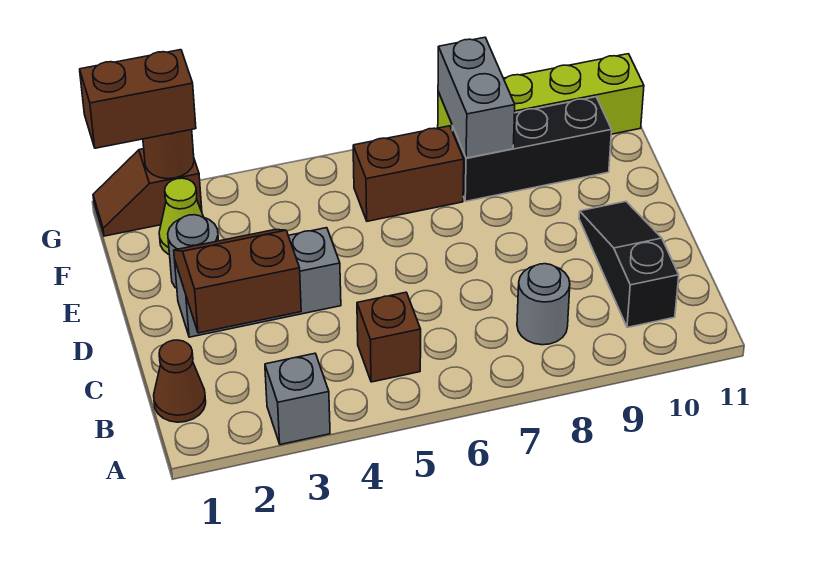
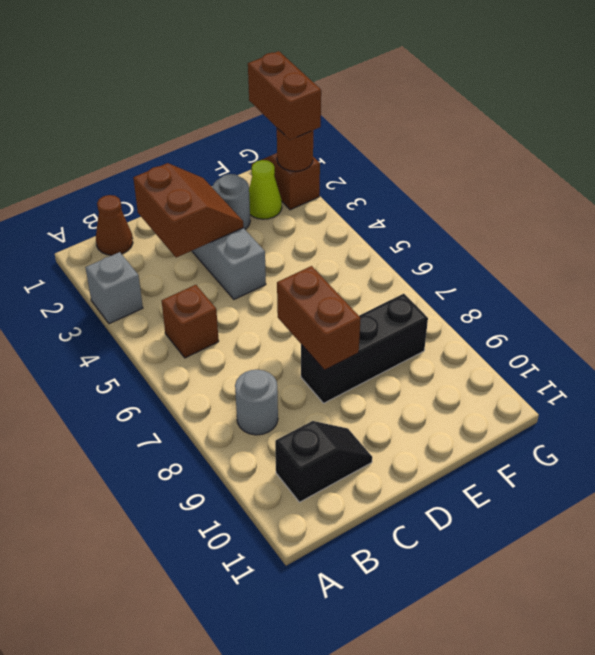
black slope B10:D10 level 1 top B -> black slope B10:C10 level 1 top B
brown brick F6:F7 level 1 -> brown brick D7:D8 level 2
black brick F8:F10 level 1 -> black brick D8:F8 level 1
grey brick F8:G8 level 2 -> none
lime brick G8:G11 level 1 -> none

